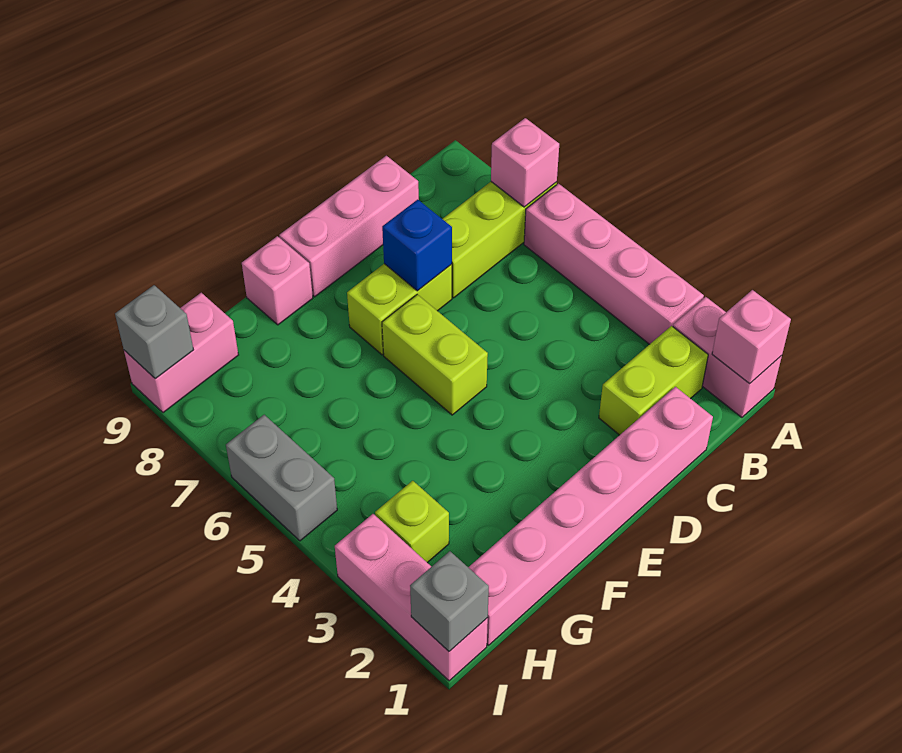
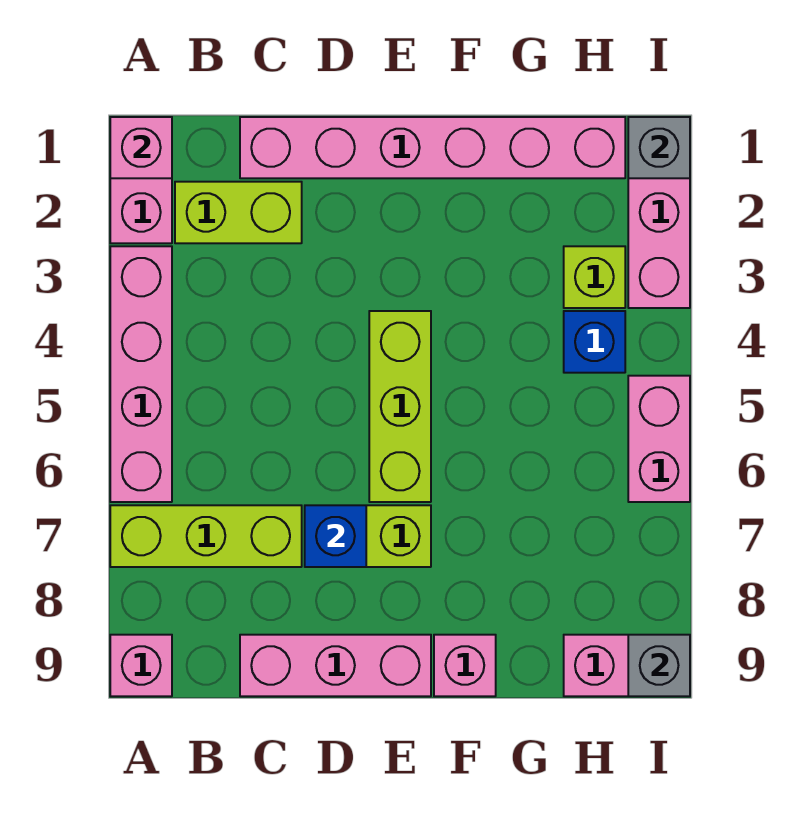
pink brick A7 level 2 -> pink brick A9 level 1
lime brick E5:E6 level 1 -> lime brick E4:E6 level 1
none -> blue brick H4 level 1
grey brick I5:I6 level 1 -> pink brick I5:I6 level 1

